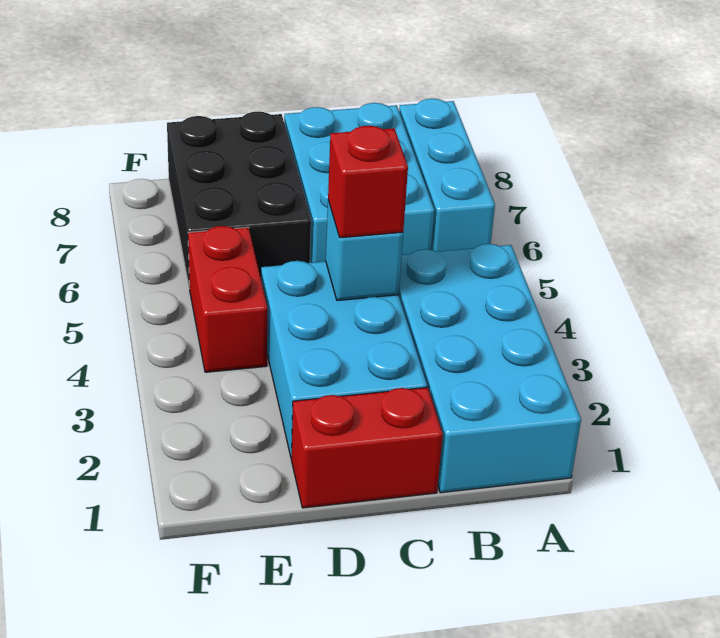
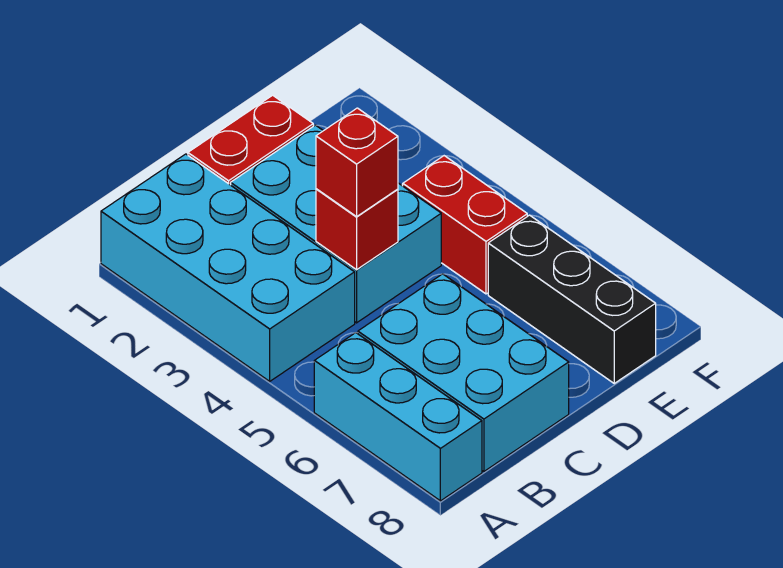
cyan brick C4 level 2 -> red brick C4 level 2
black brick D6:E8 level 1 -> black brick E6:E8 level 1

